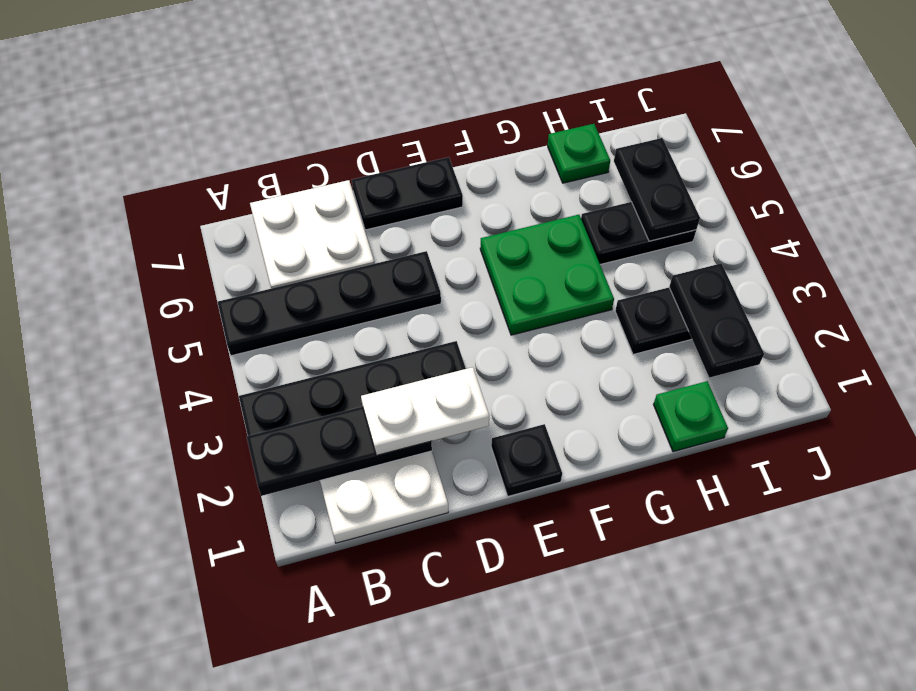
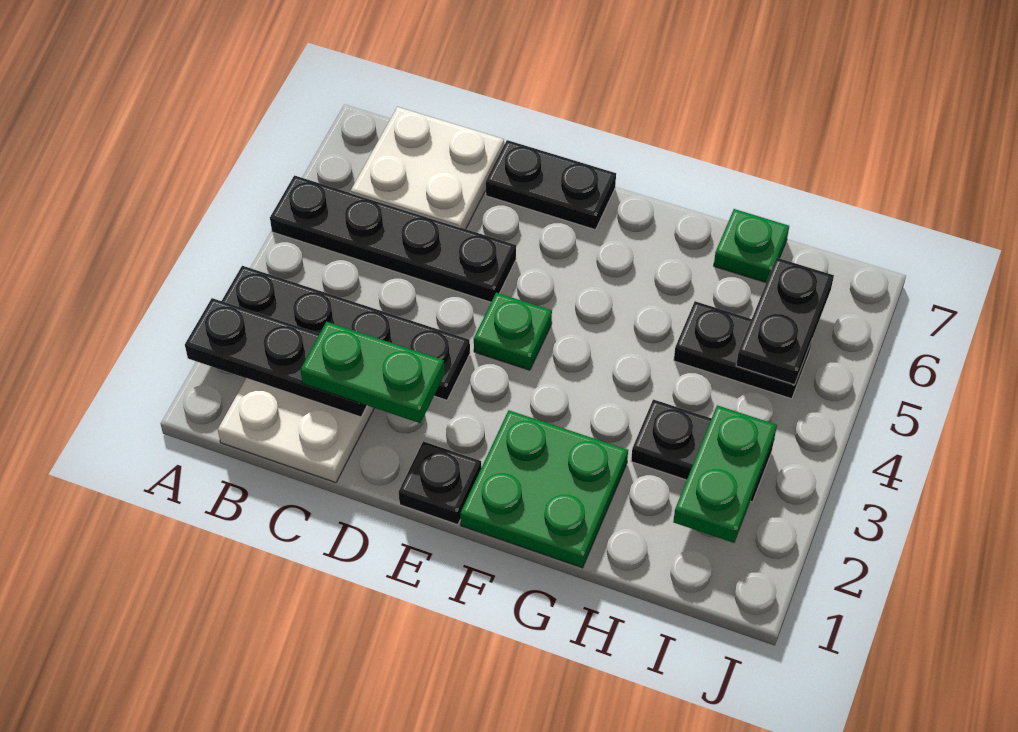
white plate C2:D2 level 3 -> green plate C2:D2 level 3
green plate F4:G5 level 1 -> green plate F1:G2 level 1
green plate H1 level 1 -> green plate E4 level 1
black plate I2:I3 level 2 -> green plate I2:I3 level 2

